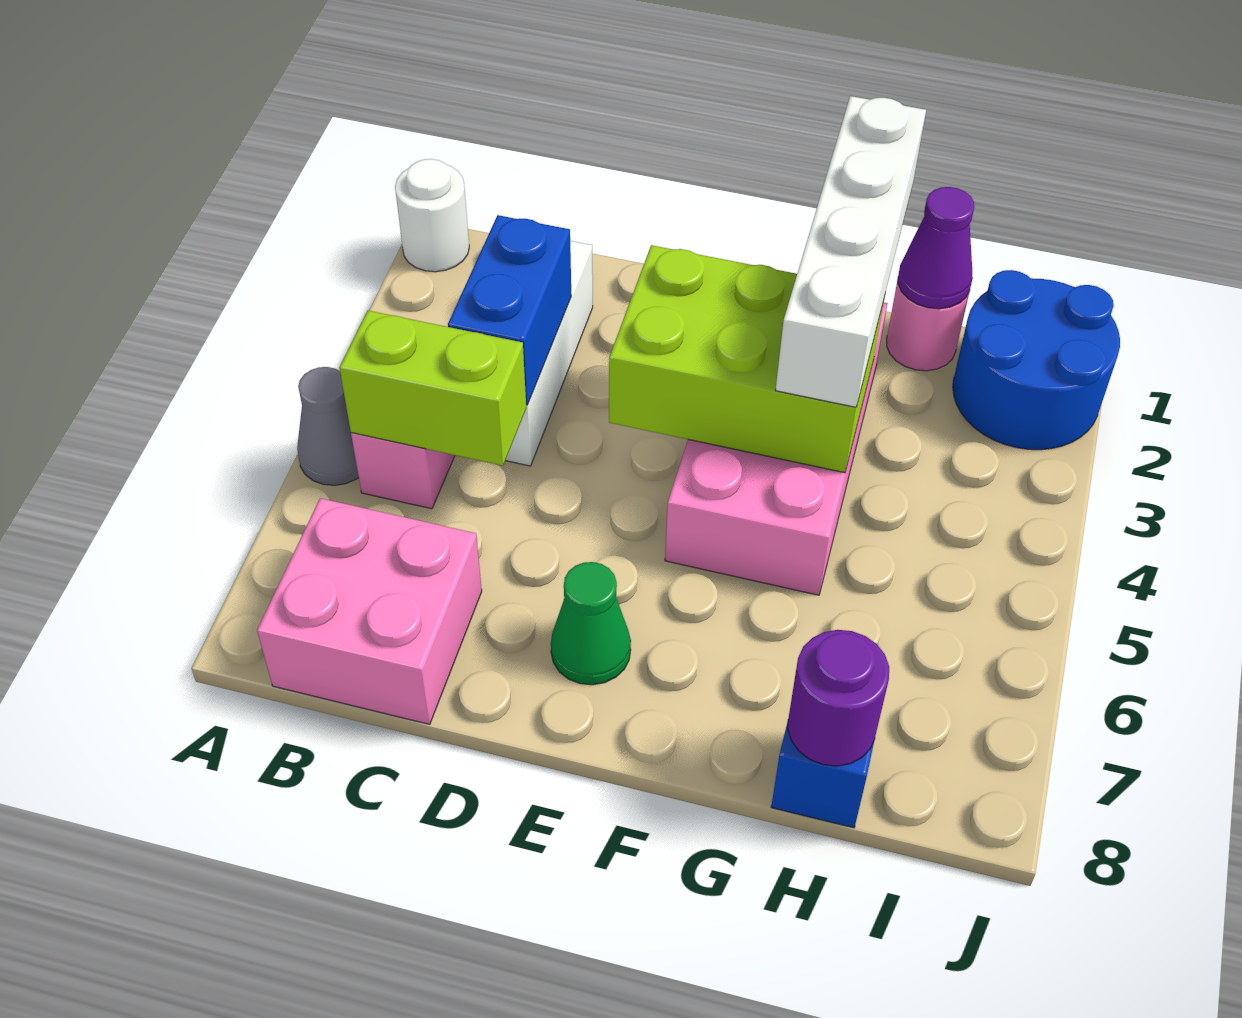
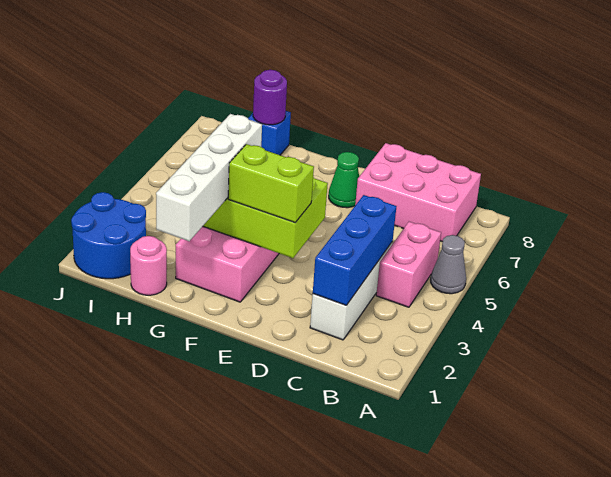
white round brick A1 level 1 -> none
lime brick B5:C5 level 2 -> lime brick E3:F3 level 3
pink brick B7:C8 level 1 -> pink brick B7:D8 level 1
blue brick C3:C4 level 2 -> blue brick C2:C4 level 2
purple cone H1 level 2 -> none

